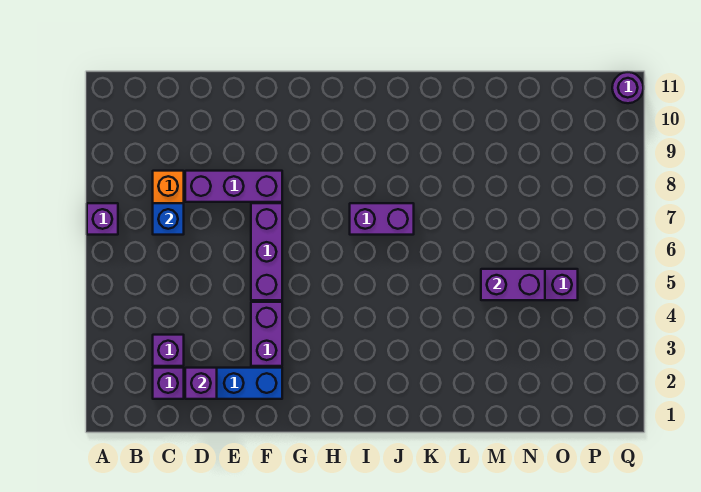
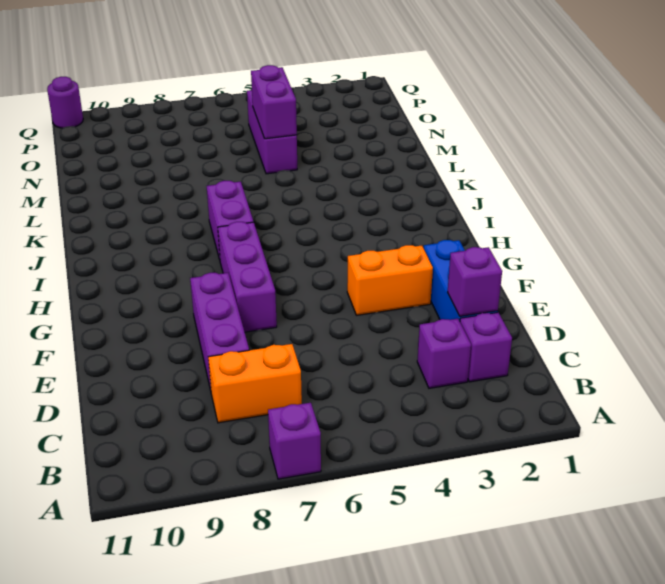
blue brick C7 level 2 -> none
purple brick F3:F4 level 1 -> orange brick F3:F4 level 1
purple brick F5:F7 level 1 -> purple brick F7:H7 level 1

